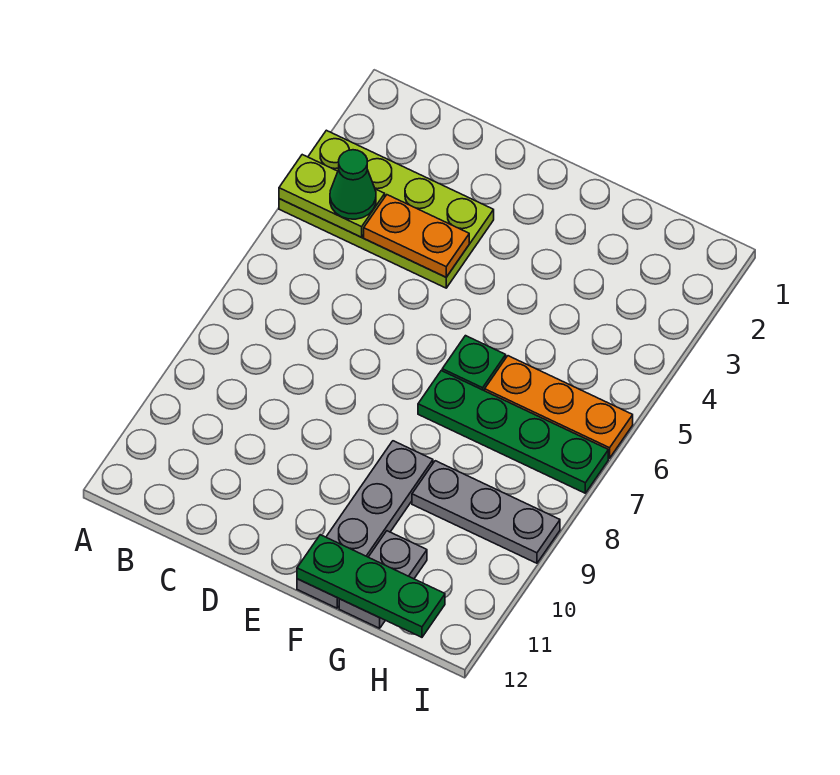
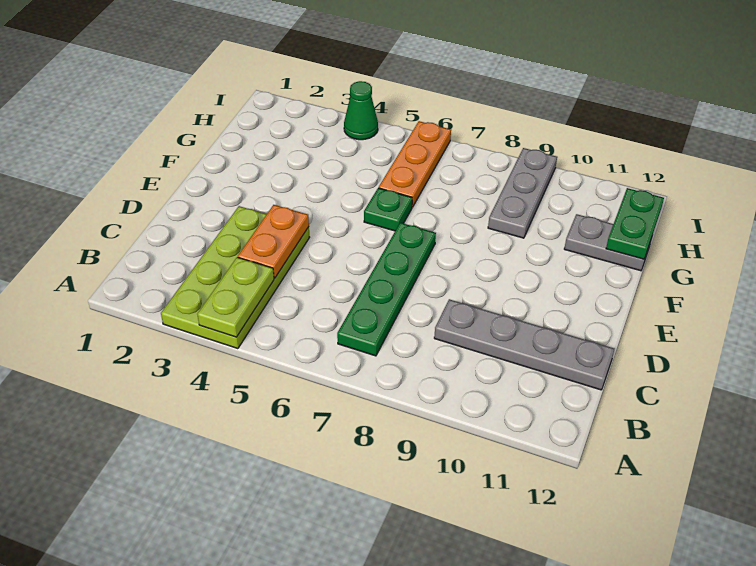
green cone B4 level 3 -> green cone I4 level 1
green plate F7:I7 level 1 -> green plate B7:E7 level 1
grey plate F9:F12 level 1 -> grey plate C9:C12 level 1
green plate F12:H12 level 2 -> green plate G12:H12 level 2

